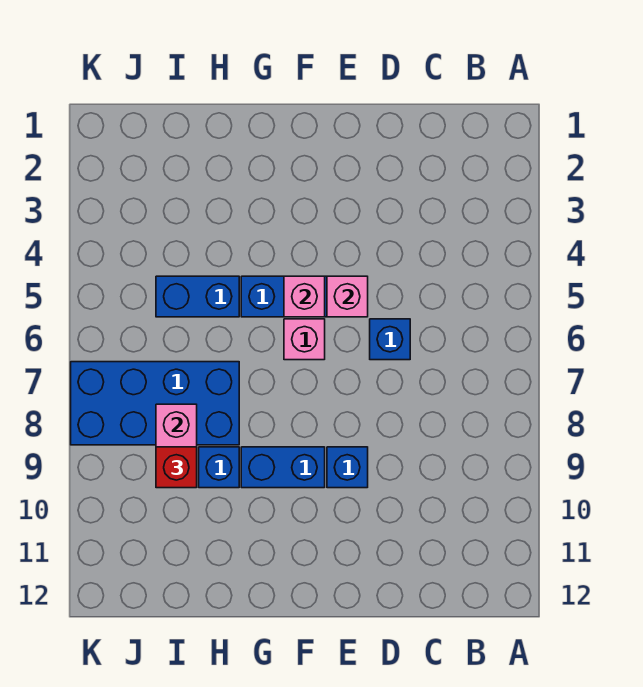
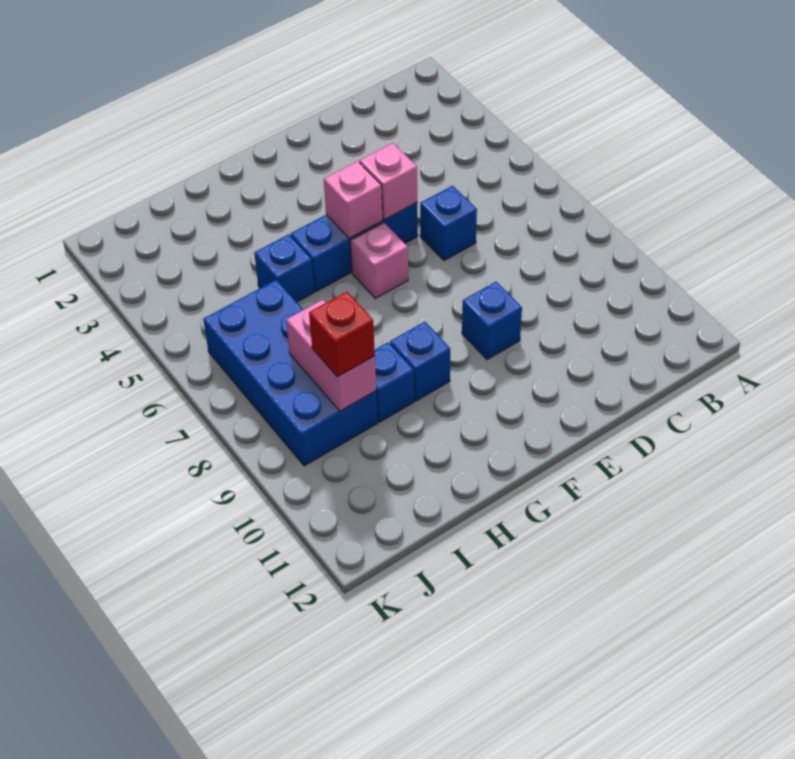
blue brick F9:G9 level 1 -> blue brick G9 level 1
blue brick H5:I5 level 1 -> blue brick H5 level 1
blue brick H7:K8 level 1 -> blue brick I6:J9 level 1

